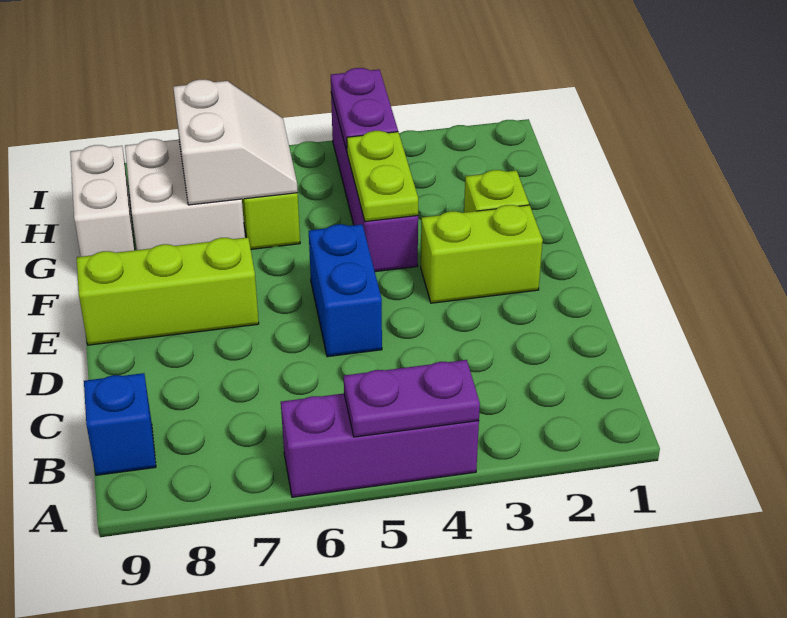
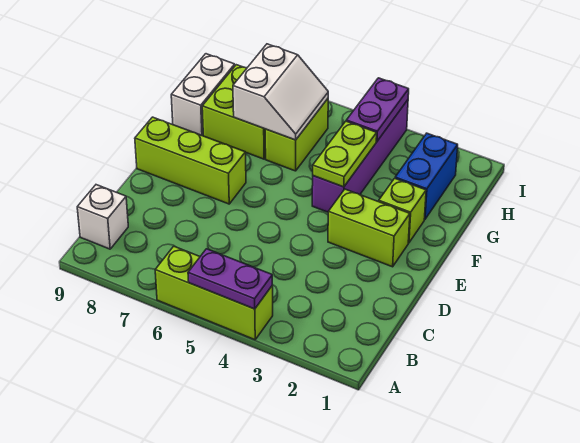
purple brick A4:A6 level 1 -> lime brick A4:A6 level 1
blue brick B9 level 1 -> white brick B9 level 1
blue brick D5:E5 level 1 -> blue brick G2:H2 level 1
white brick G7:H8 level 1 -> lime brick G7:H8 level 1

